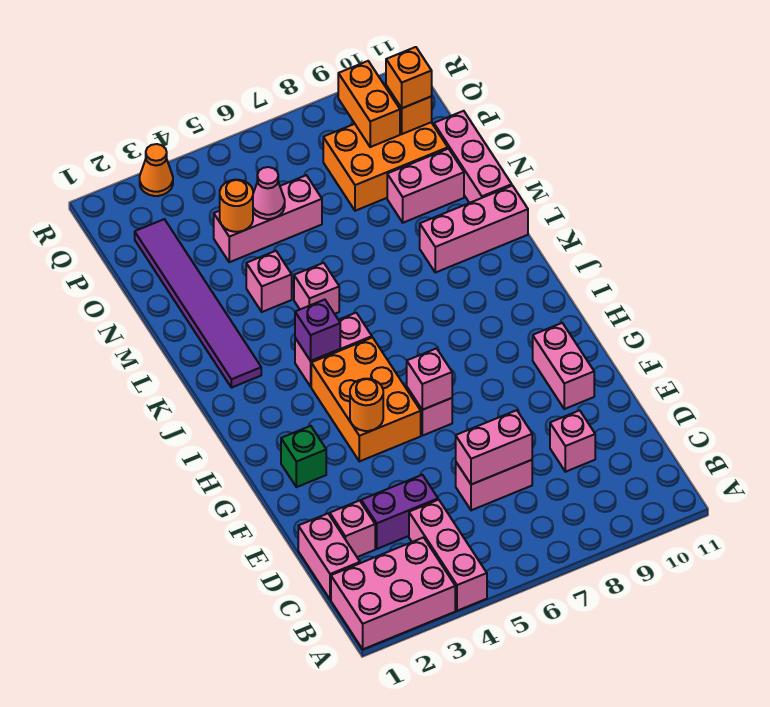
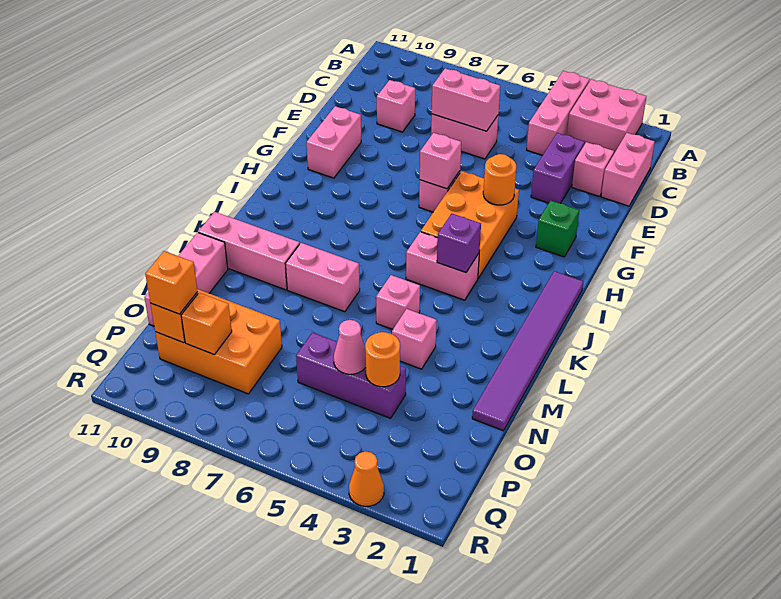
pink brick A1:B3 level 1 -> pink brick A2:B3 level 1
purple brick D3:D4 level 1 -> purple brick D3:E3 level 1
purple tile K2:P2 level 1 -> purple tile I1:N1 level 1
pink brick N9:N10 level 1 -> pink brick L7:L8 level 1
pink brick O4:O6 level 1 -> purple brick O4:O6 level 1
orange brick P9:Q9 level 2 -> orange brick P9 level 2

